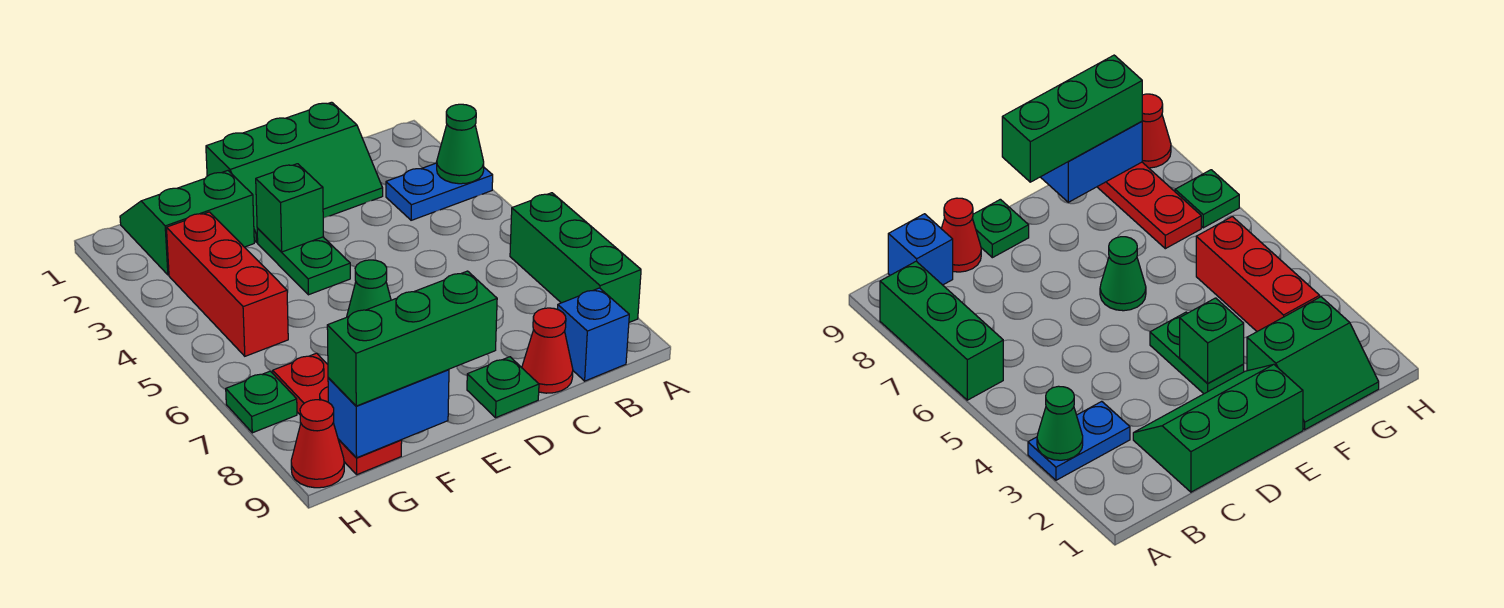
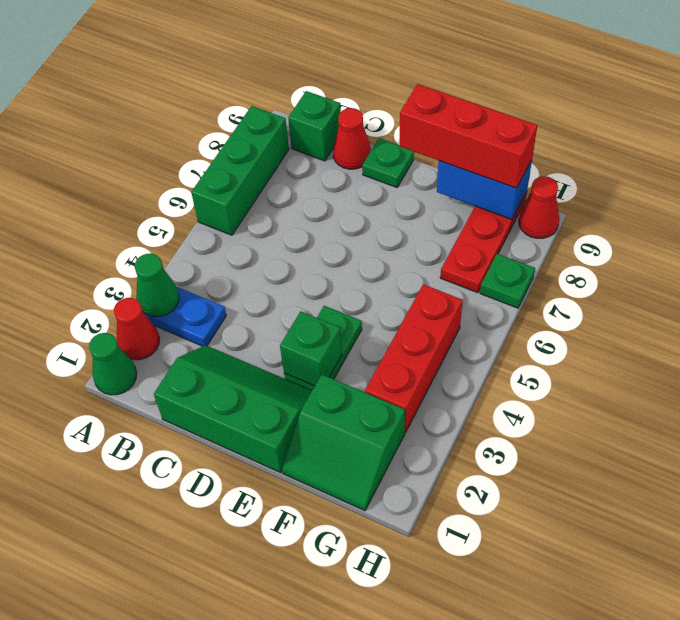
none -> red cone A2 level 1
blue brick B9 level 1 -> green brick B9 level 1
green cone E6 level 1 -> green cone A1 level 1
green brick E9:G9 level 3 -> red brick E9:G9 level 3

